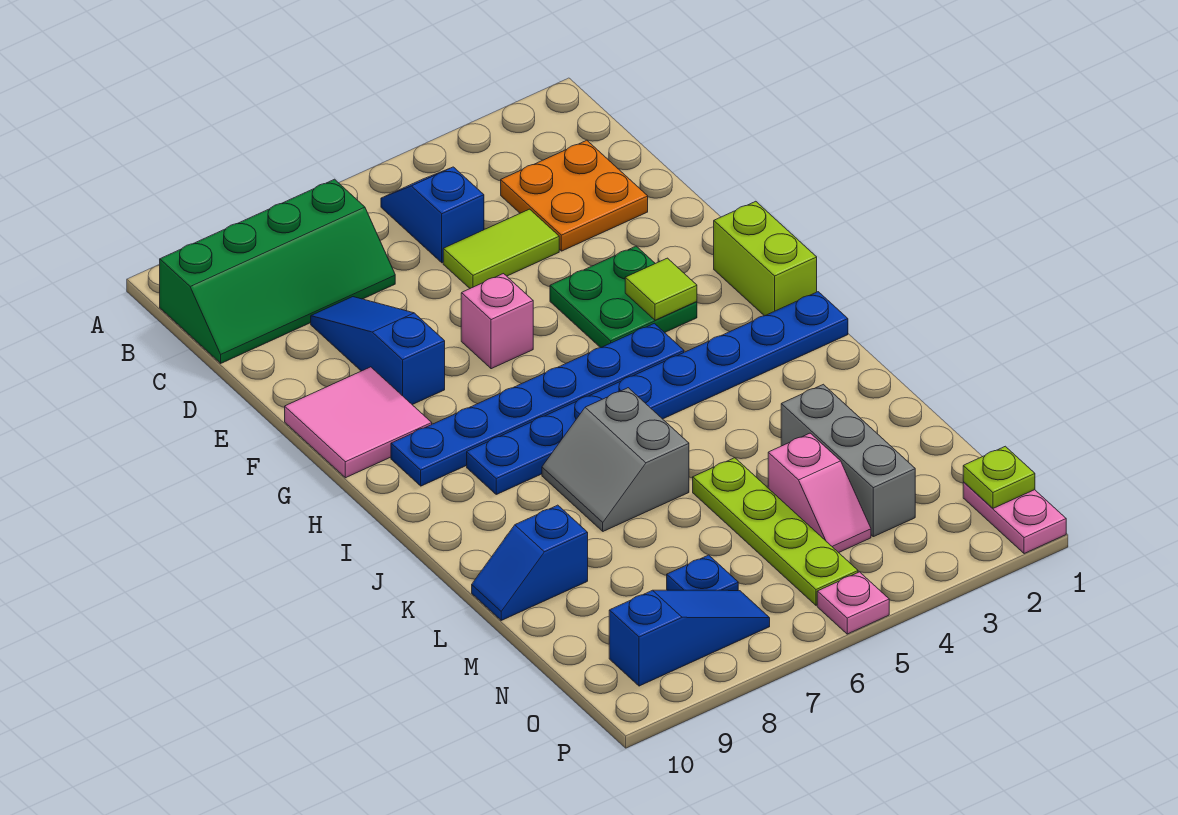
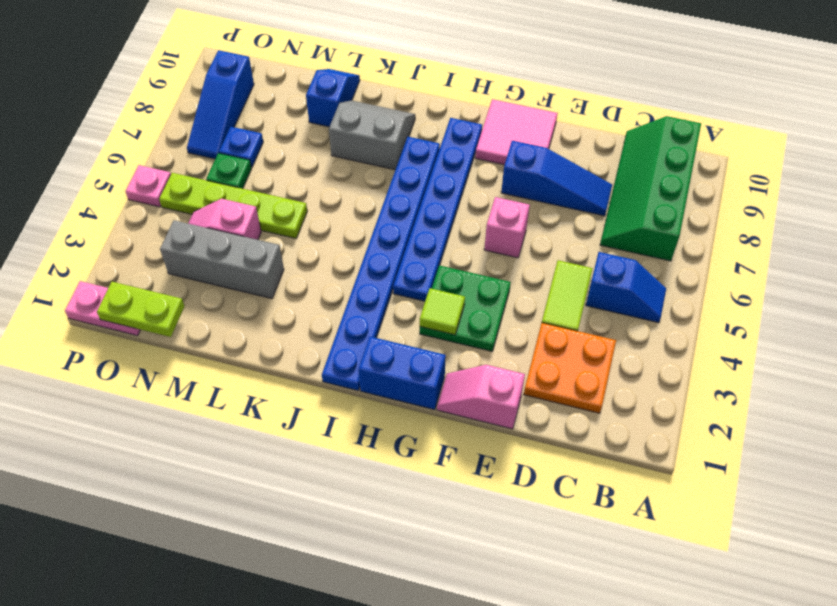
none -> pink slope E1:F1 level 1 top E
lime brick G1:H1 level 1 -> blue brick G1:H1 level 1
grey slope J6:K7 level 1 top 6 -> grey slope J8:K9 level 1 top 8
none -> green plate N6 level 1
lime plate O1 level 2 -> lime plate N1:O1 level 2

